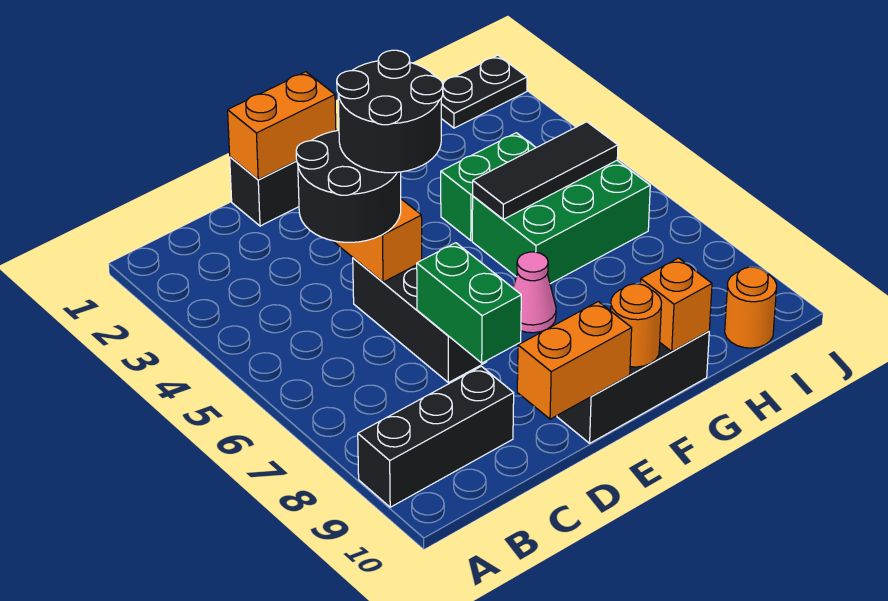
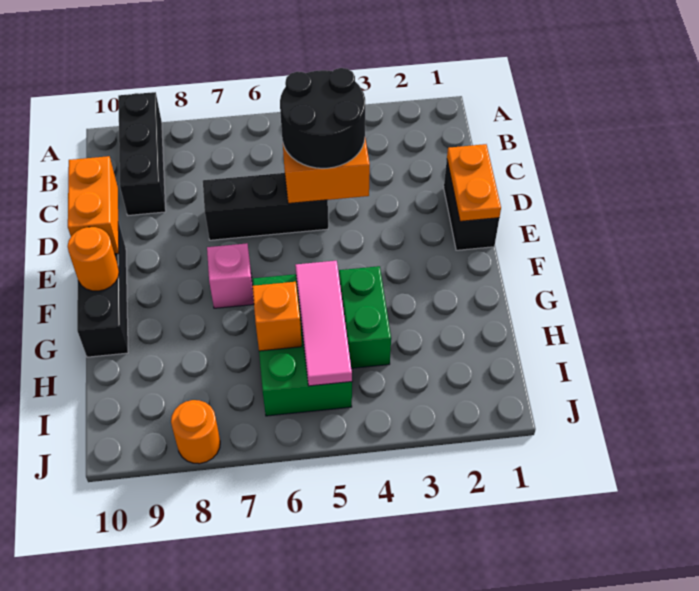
orange brick D1:E1 level 2 -> orange plate D1:E1 level 2
black round brick D4:E5 level 4 -> none
green brick D7:D8 level 2 -> none
pink cone F7 level 1 -> pink brick F7 level 1
black tile G5:I5 level 2 -> pink tile G5:I5 level 2
orange brick G10 level 2 -> orange brick H6 level 2
black plate I1:J1 level 1 -> none
orange round brick I10 level 1 -> orange round brick J8 level 1

